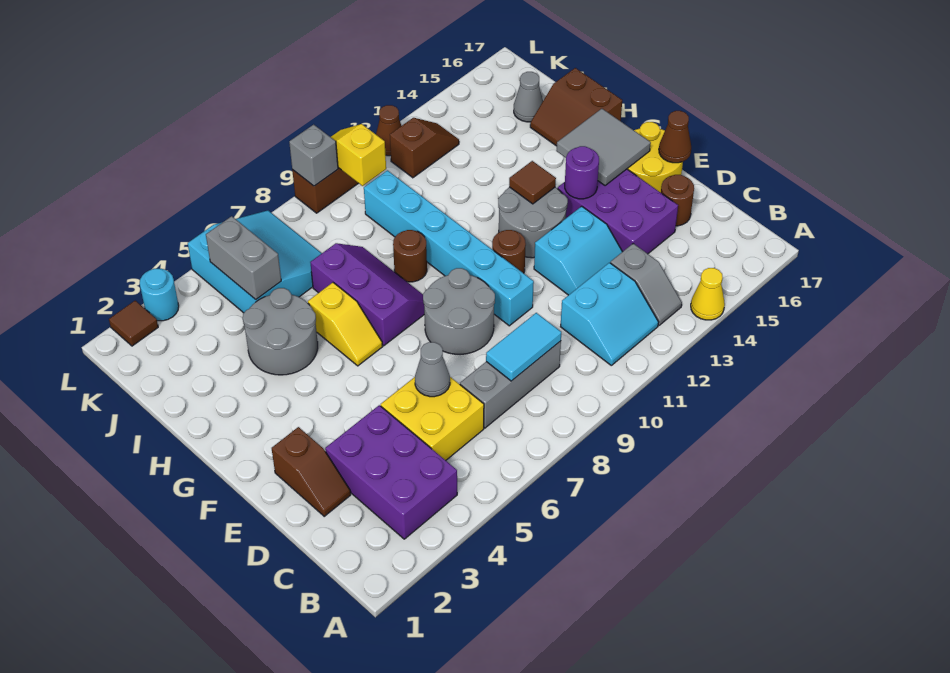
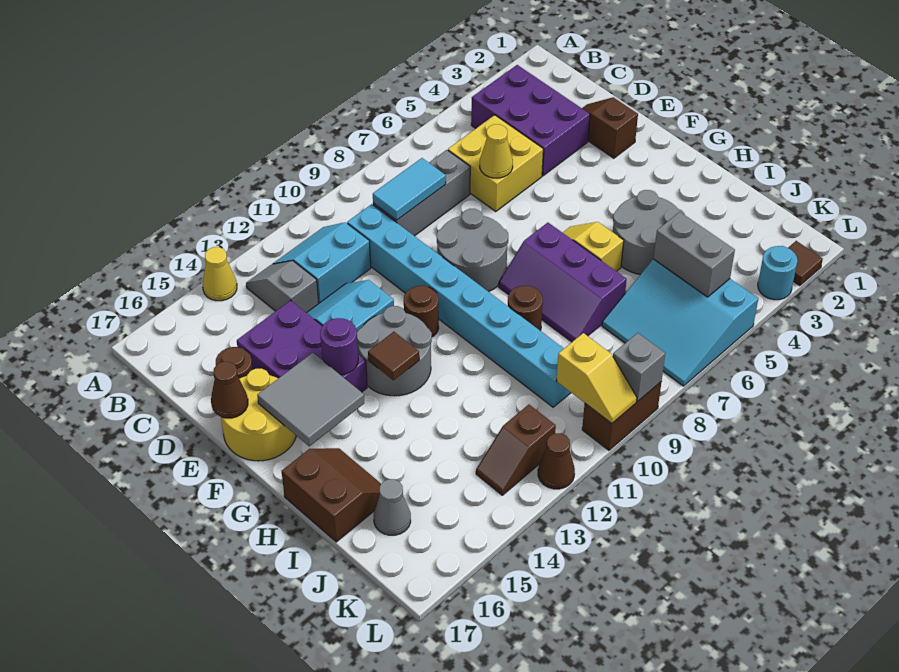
grey cone D6 level 2 -> yellow cone D6 level 2
cyan brick E10:J10 level 1 -> cyan brick C10:J10 level 1

